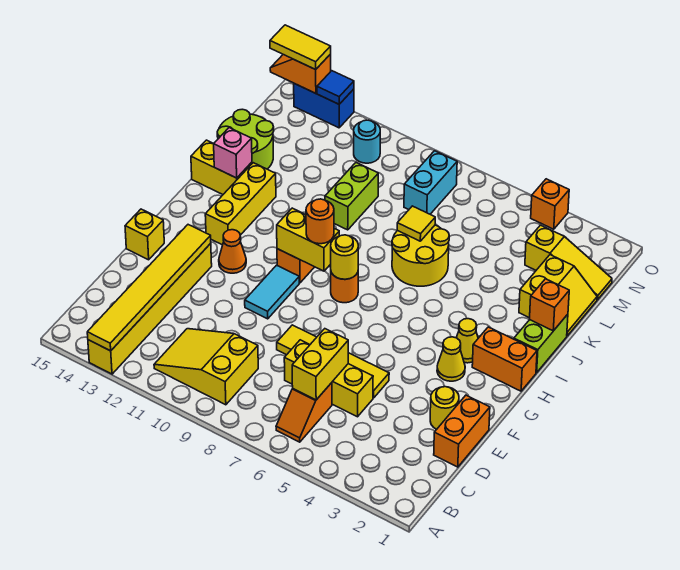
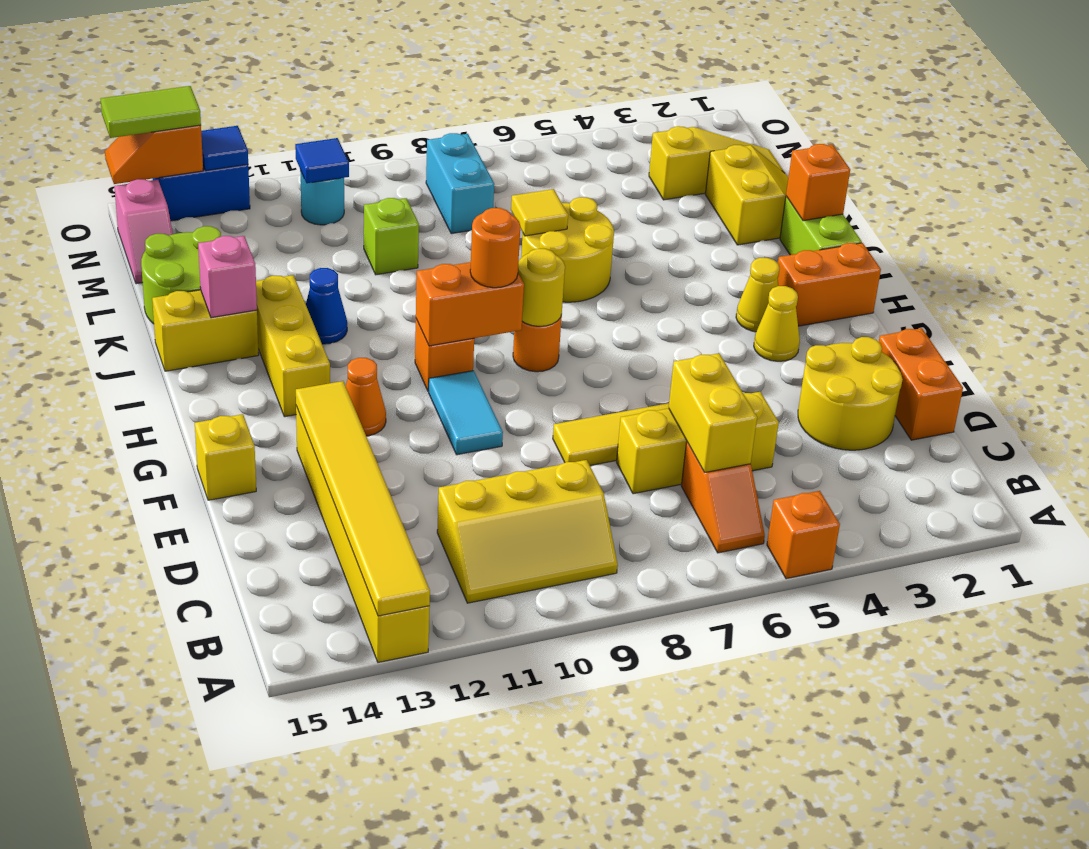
yellow slope B9:C11 level 1 top 9 -> yellow slope B9:C11 level 1 top C
yellow round brick E2 level 1 -> yellow round brick D2:E3 level 1
yellow brick H9:H10 level 2 -> orange brick H9:H10 level 2
none -> blue cone J12 level 1
lime brick K10:L10 level 1 -> lime brick L10 level 1
none -> pink slope M15:N15 level 1 top N
none -> blue tile N11 level 2
orange brick O4 level 1 -> orange brick A5 level 1
yellow tile O14:O15 level 3 -> lime tile O14:O15 level 3

